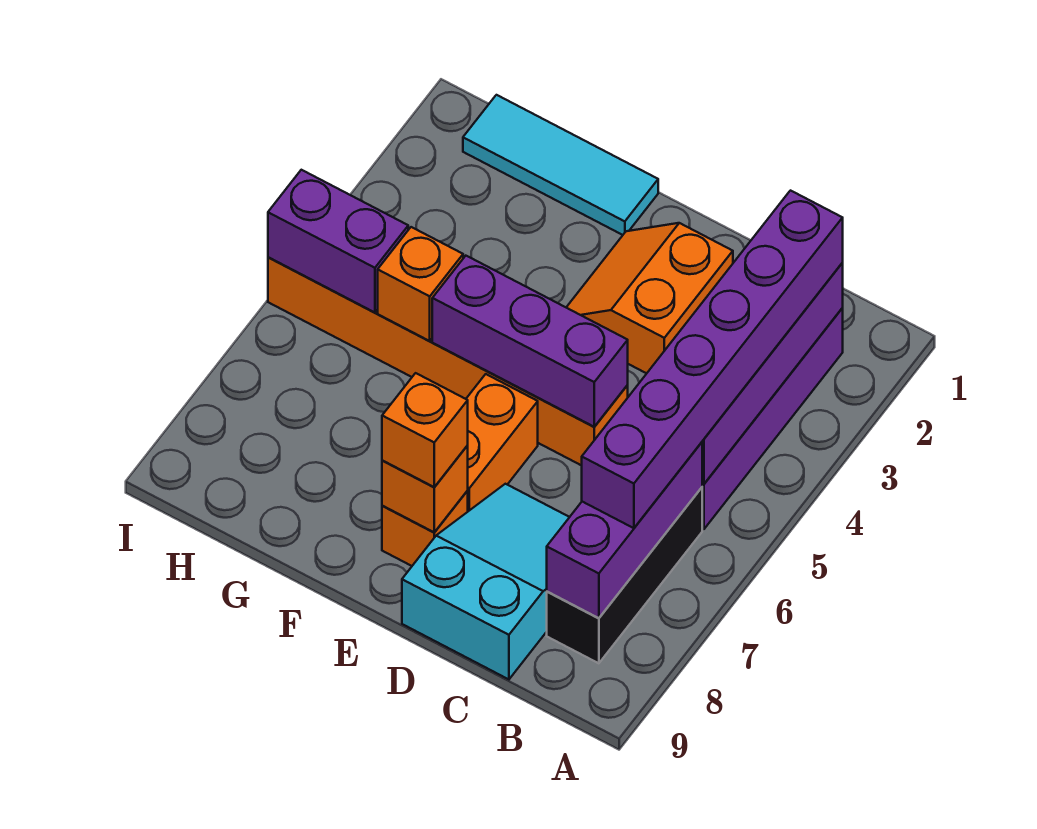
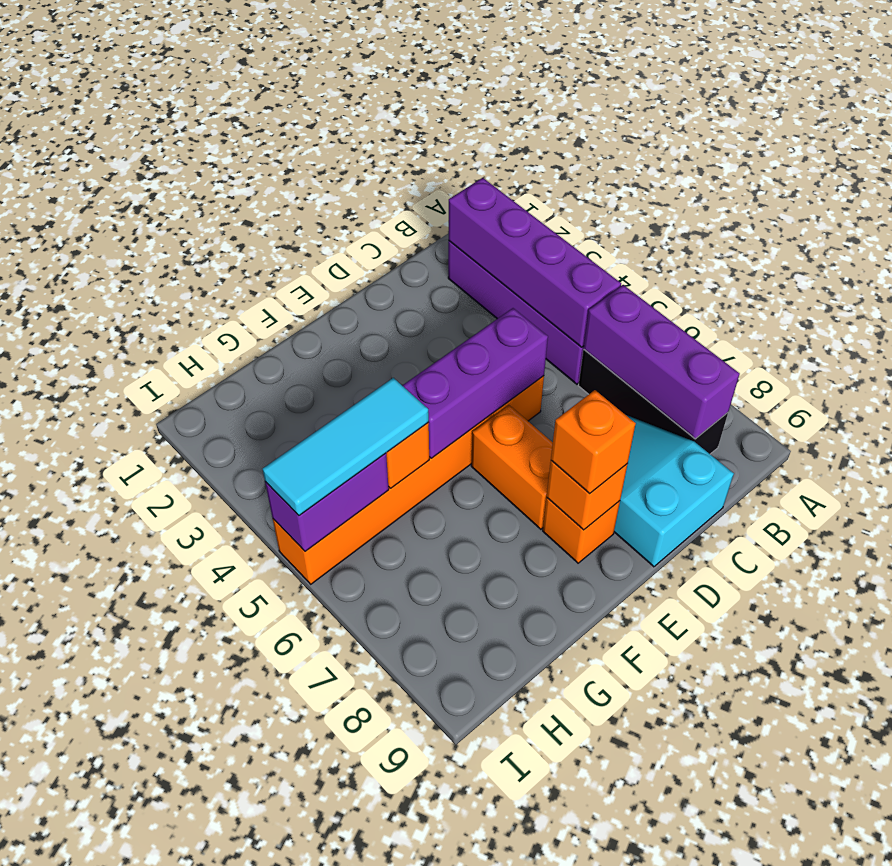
purple brick B2:B7 level 3 -> none
orange slope D2:E3 level 1 top D -> none
cyan tile F1:H1 level 1 -> cyan tile G5:I5 level 3

